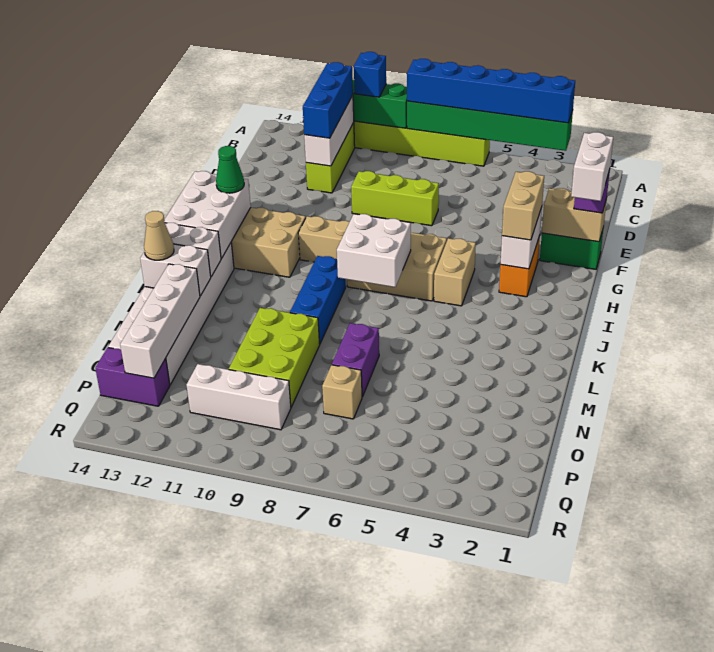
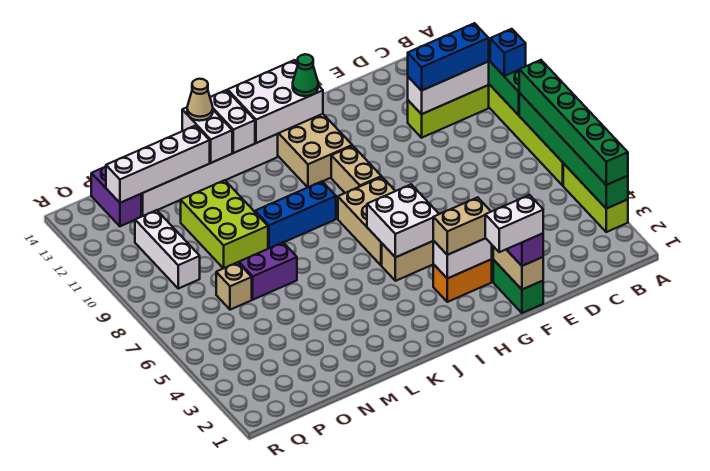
blue brick A3:A8 level 3 -> green brick A3:A8 level 3
lime brick E7:E9 level 1 -> lime brick A3:A5 level 1
white brick I7:J8 level 2 -> white brick H5:I6 level 2
lime brick M9:O10 level 1 -> lime brick M9:N11 level 1

